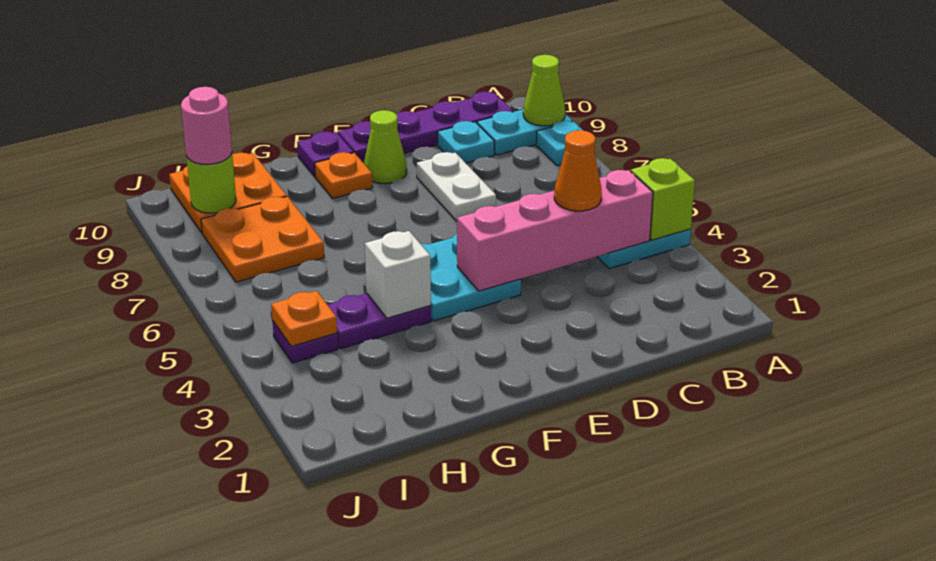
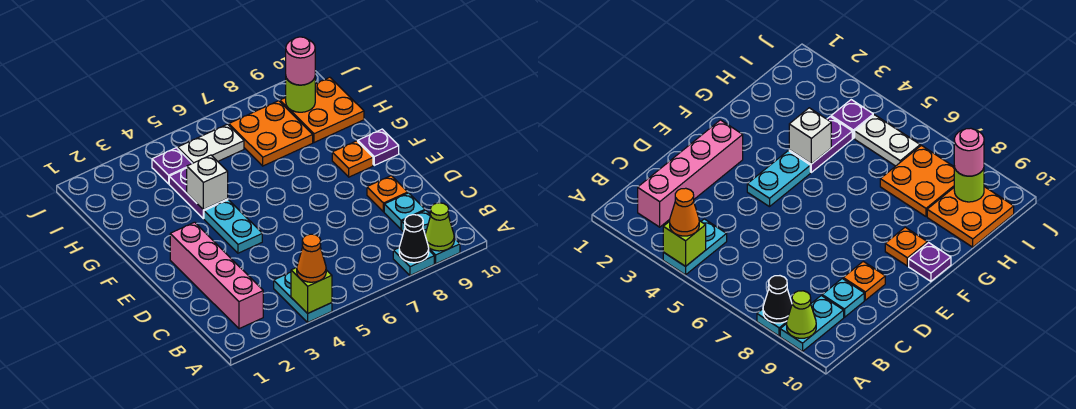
none -> black cone A8 level 2
pink brick B4:E4 level 2 -> pink brick B2:E2 level 1
purple plate B10:E10 level 1 -> none
orange cone C4 level 3 -> orange cone A4 level 3
white plate D7:D8 level 1 -> white plate I5:I6 level 1
cyan plate E4:F5 level 1 -> cyan plate E4:F4 level 1
lime cone E9 level 1 -> none
orange plate I4 level 2 -> orange plate D9 level 1

